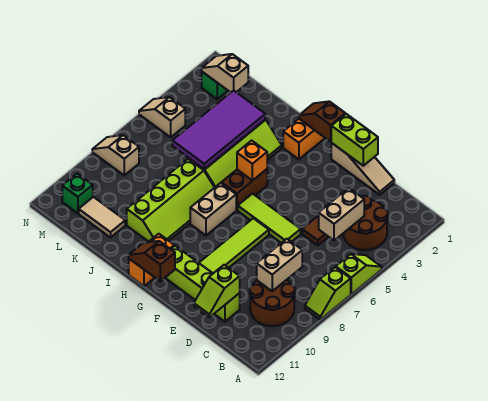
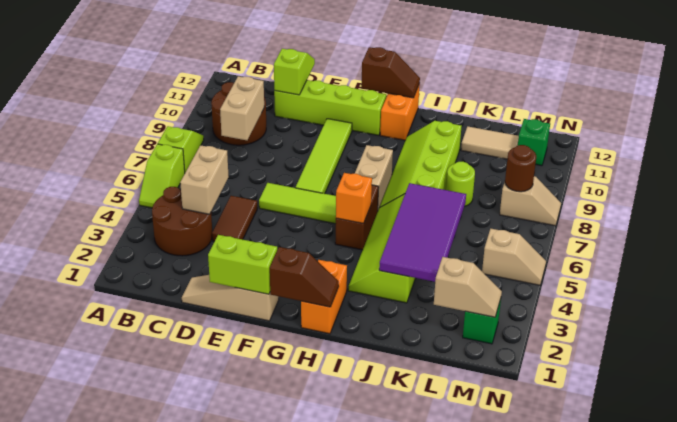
none -> lime round brick K8 level 1
none -> brown round brick M8 level 2

